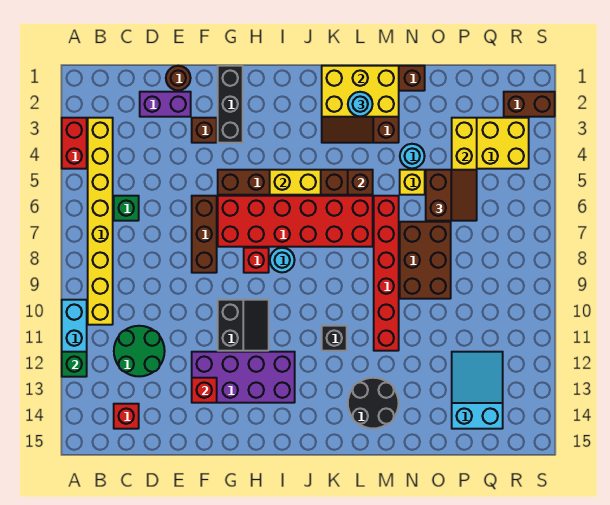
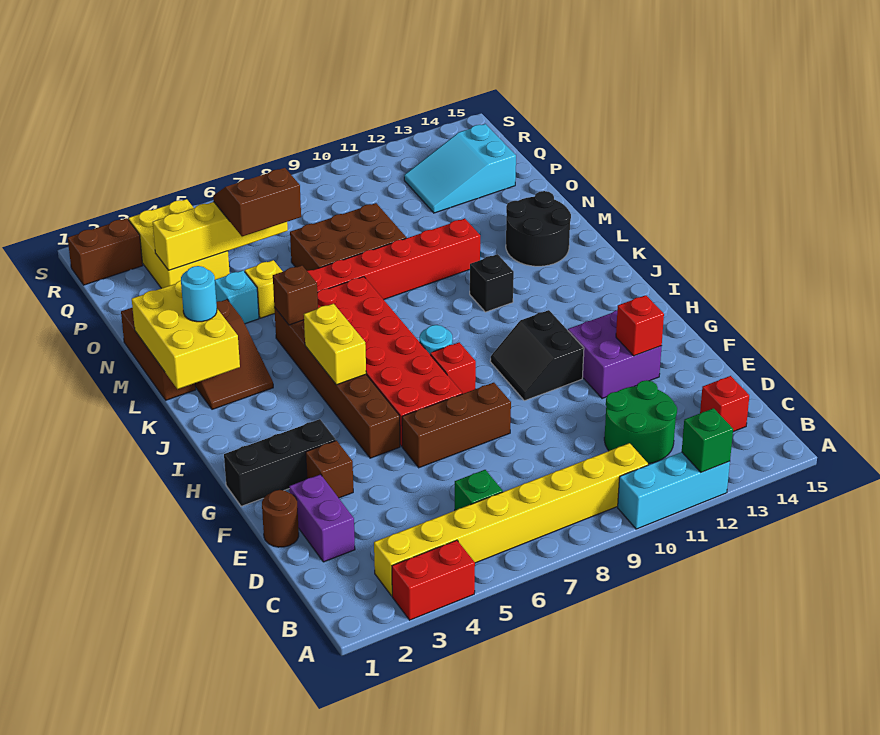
purple brick F12:I13 level 1 -> purple brick F12:G13 level 1
black slope G10:H11 level 1 top G -> black slope G10:H11 level 1 top 11
cyan round brick N4 level 1 -> cyan brick N4 level 1
brown brick R2:S2 level 1 -> brown brick R1:R2 level 1

